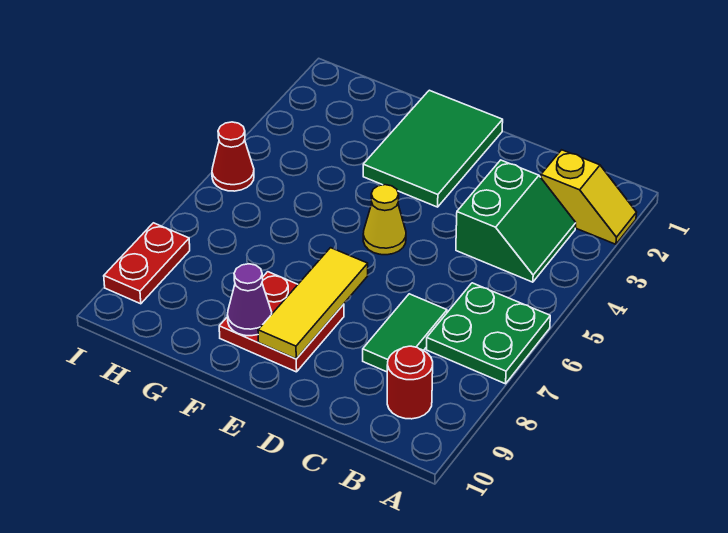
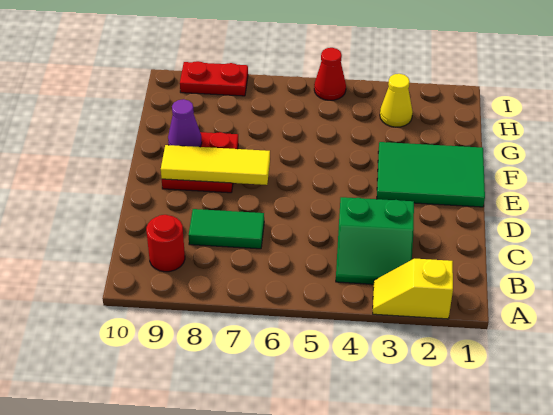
yellow slope A2:B2 level 1 top B -> yellow slope A2:A3 level 1 top 2
green plate A6:B7 level 1 -> none
yellow cone E5 level 1 -> yellow cone H3 level 1

